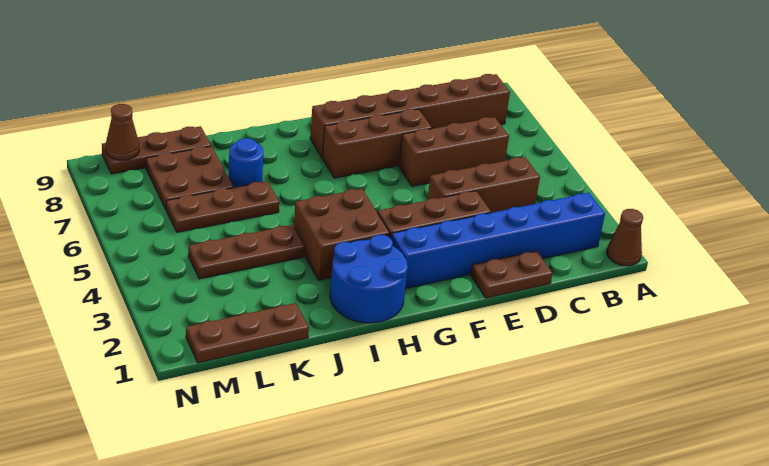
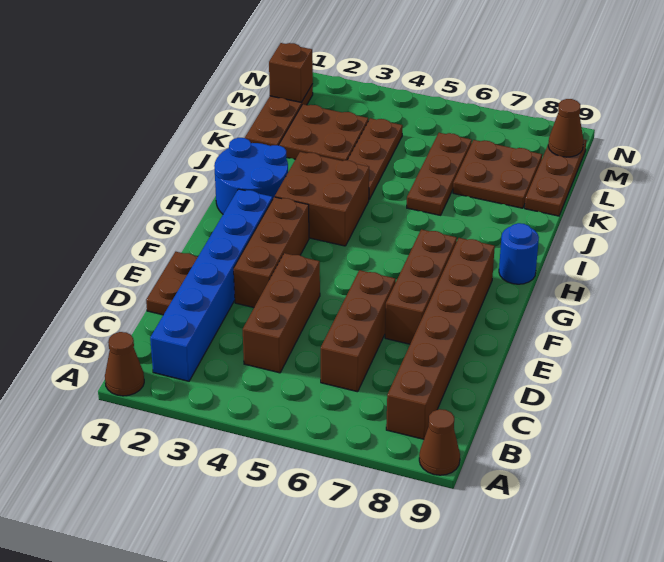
none -> brown cone A9 level 1
blue round brick J7 level 1 -> blue round brick H9 level 1
none -> brown plate K2:L3 level 1
none -> brown brick M1 level 2

